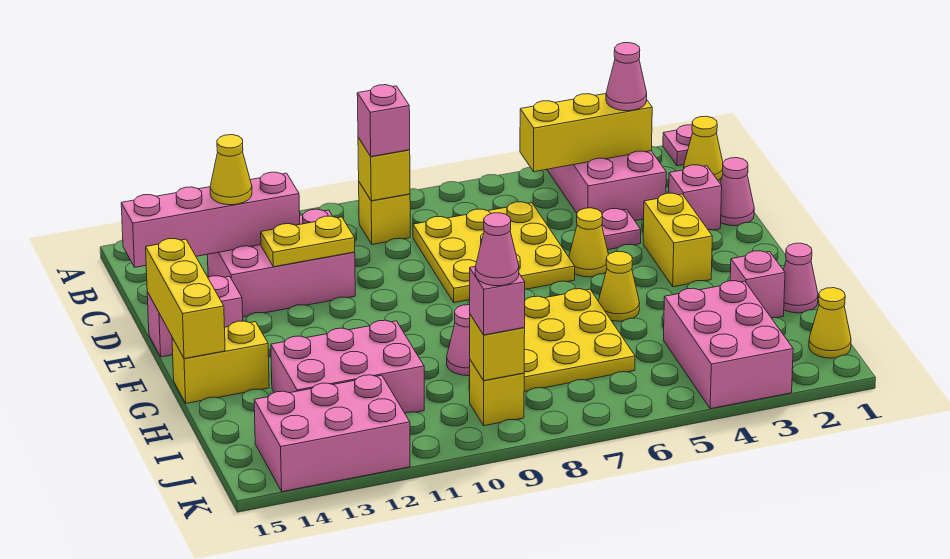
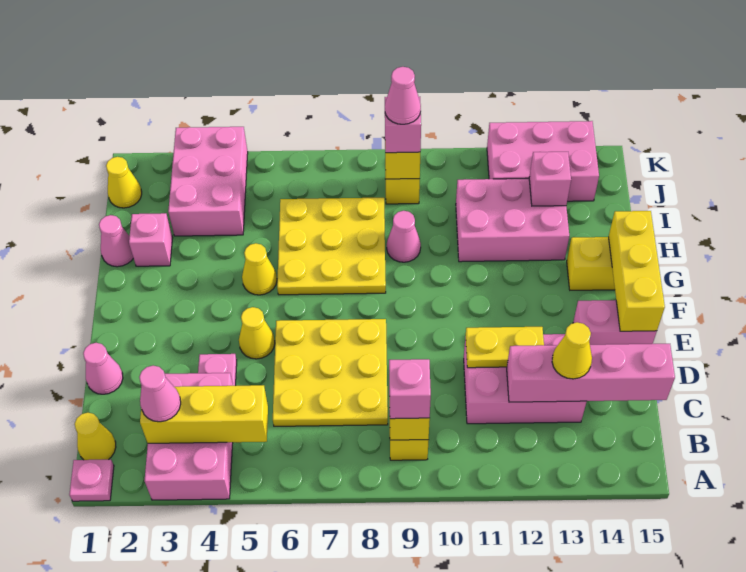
pink brick D2 level 1 -> pink brick I13 level 2
yellow brick E3:F3 level 1 -> none

